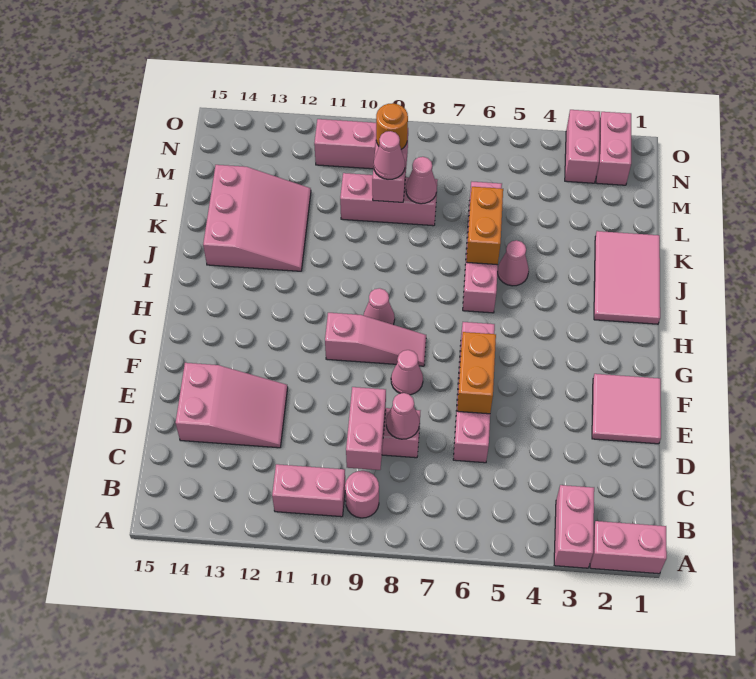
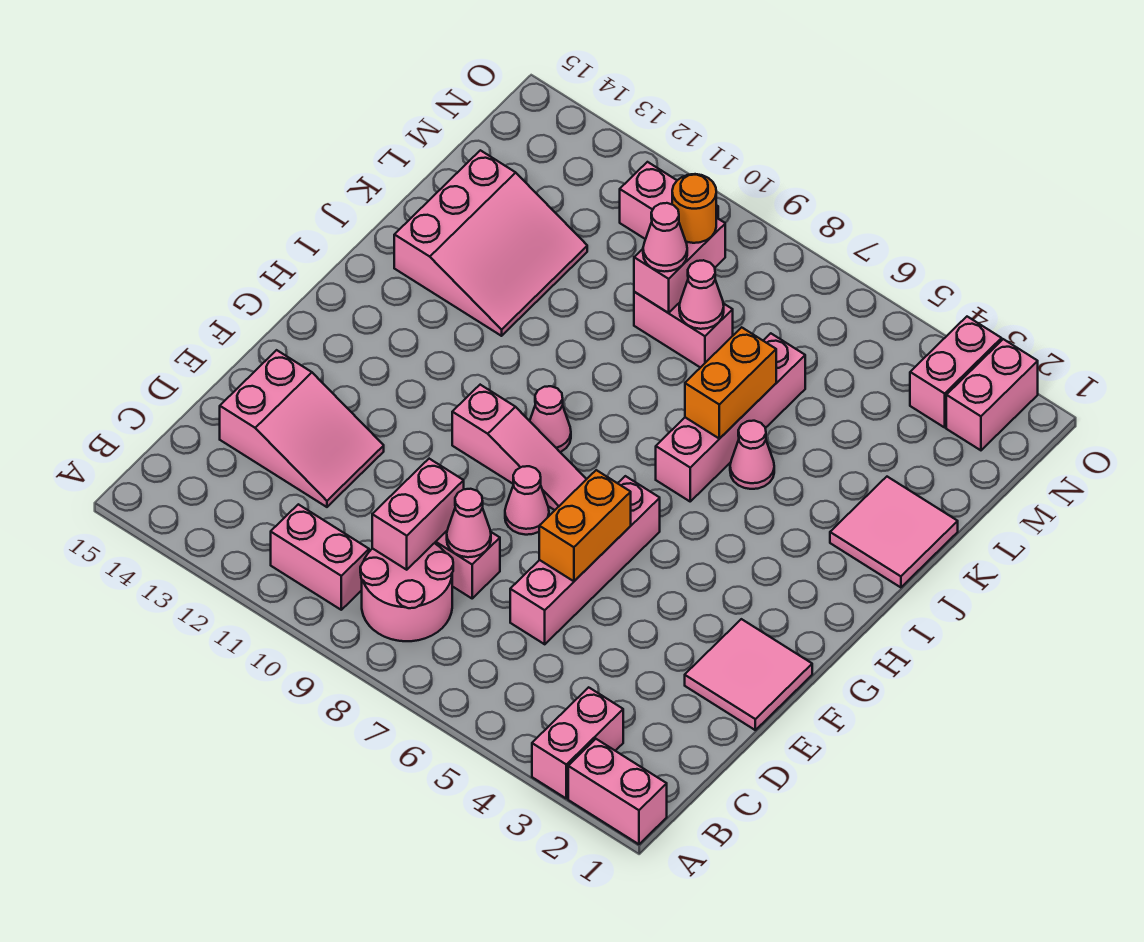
pink round brick B9 level 1 -> pink round brick B8:C9 level 1
pink tile I1:K2 level 1 -> pink tile J1:K2 level 1
pink brick L8:L10 level 1 -> pink brick L8:L9 level 1

